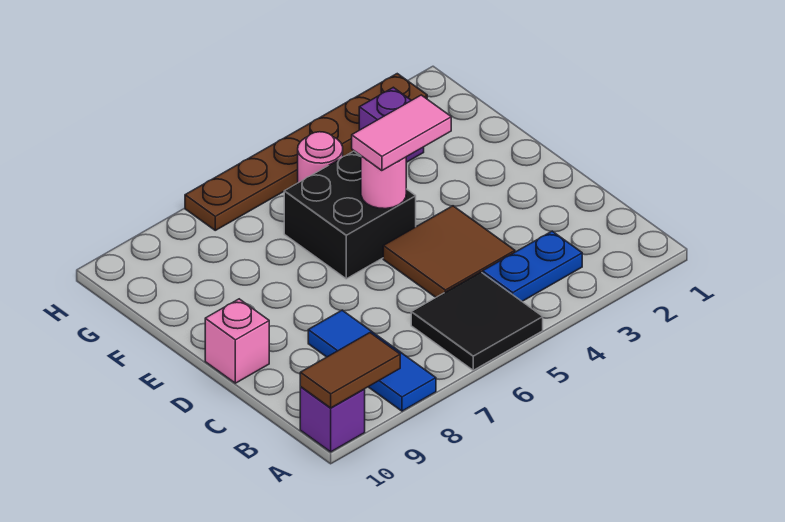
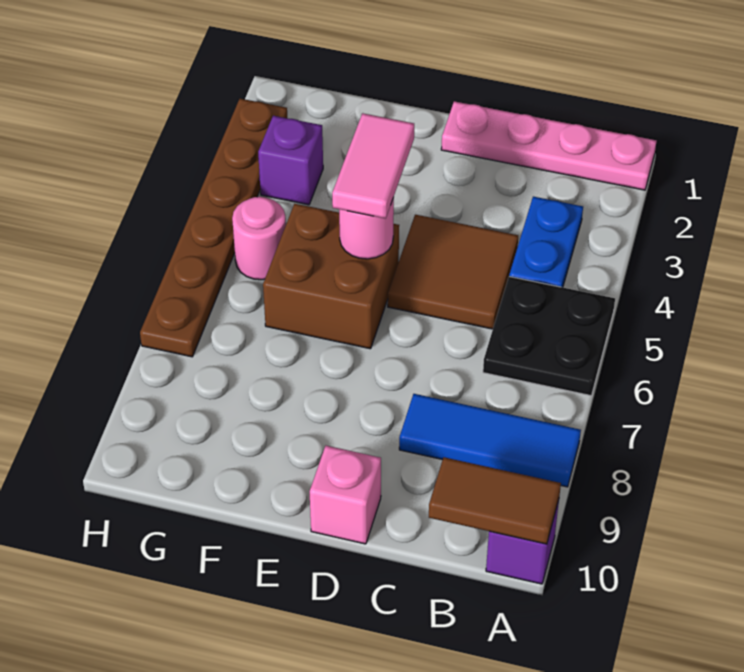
none -> pink plate A1:D1 level 1
black tile A5:B6 level 1 -> black plate A5:B6 level 1
brown tile A9:A10 level 2 -> brown tile A10:B10 level 2
black brick E5:F6 level 1 -> brown brick E5:F6 level 1

